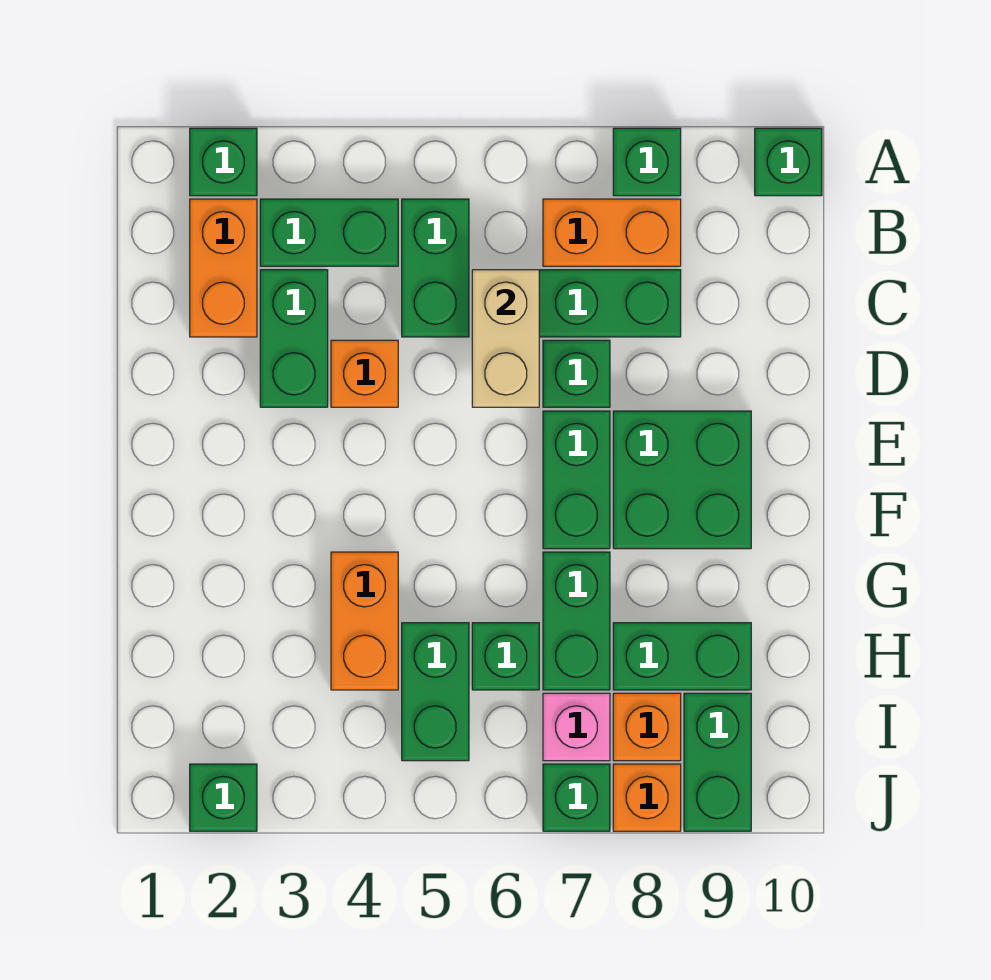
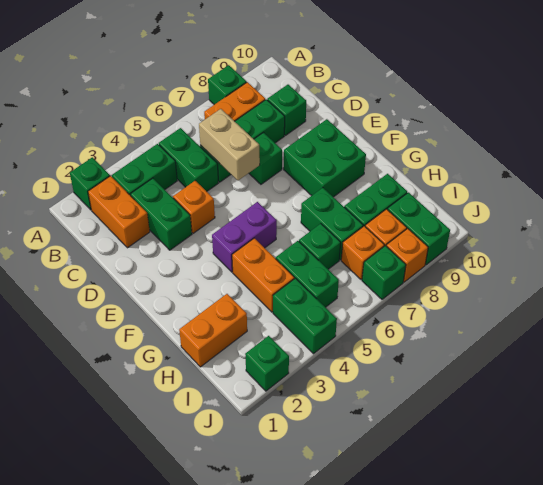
green brick A10 level 1 -> green brick C9 level 1
green brick E7:F7 level 1 -> green brick I4:J4 level 1
none -> purple brick F4:F5 level 1
none -> orange brick H1:H2 level 1
pink brick I7 level 1 -> orange brick I7 level 1

